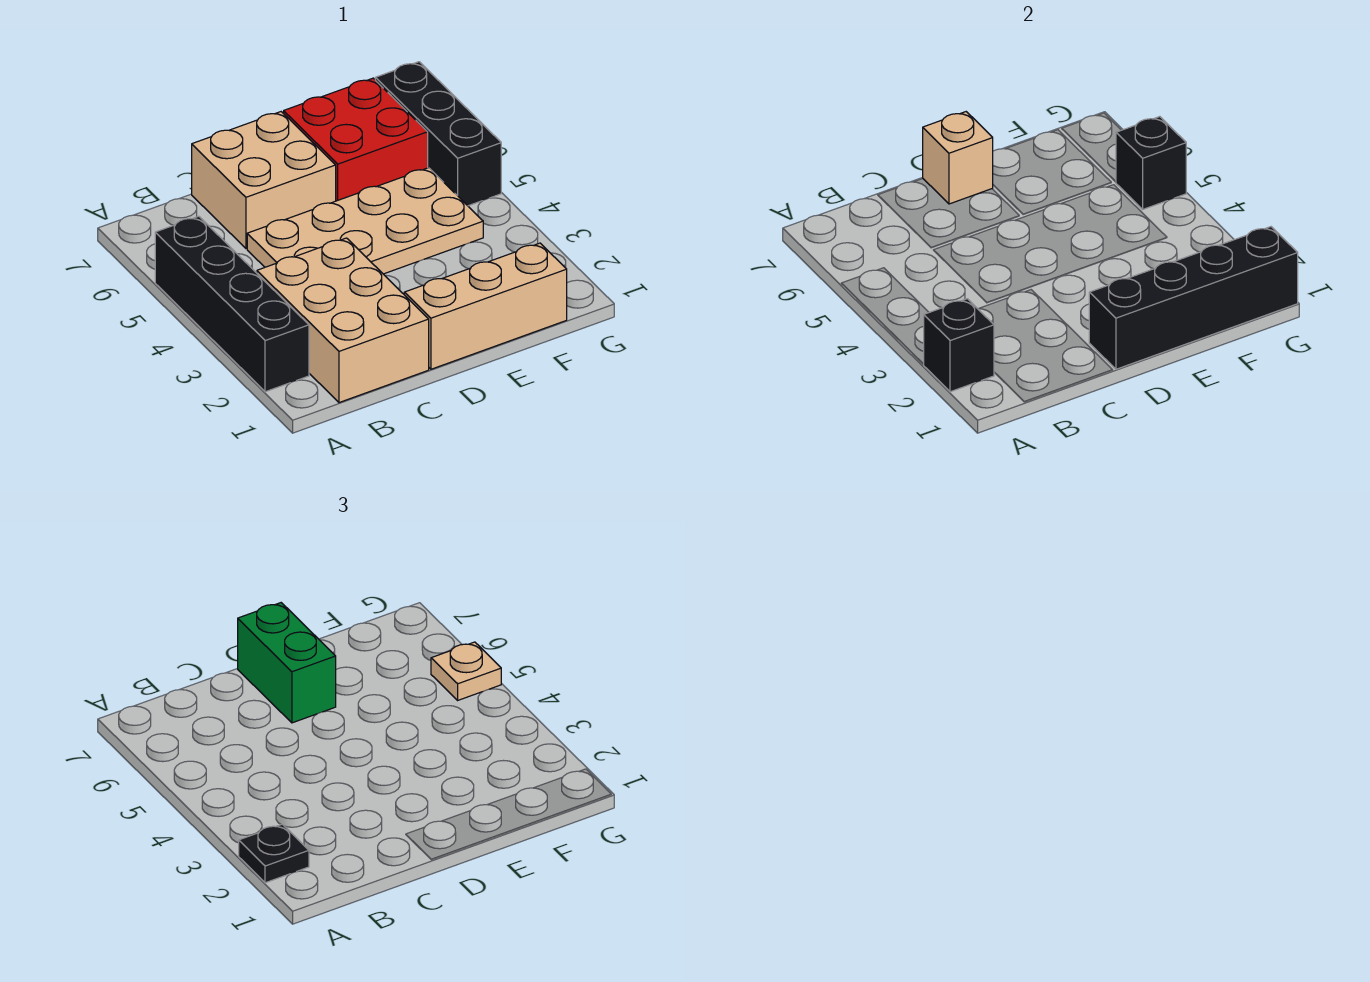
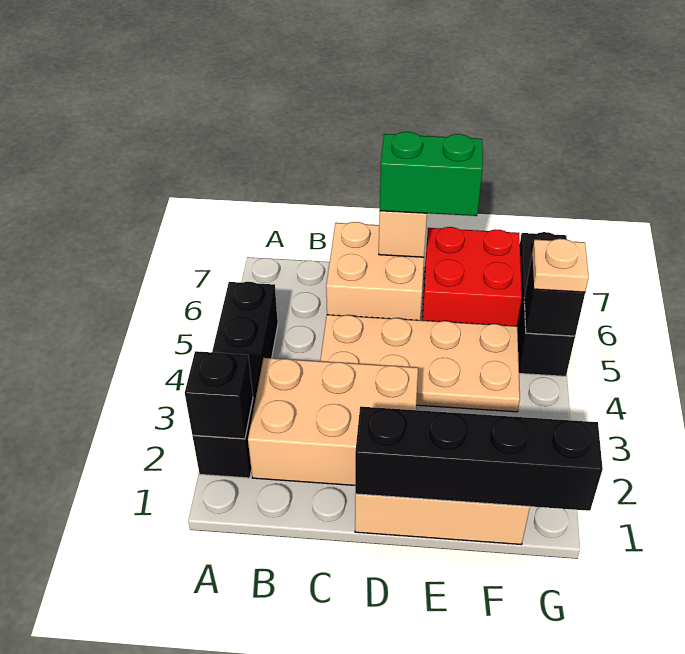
black plate A2 level 3 -> none
tan brick B1:C3 level 1 -> tan brick B2:D3 level 1
green brick D6:D7 level 3 -> green brick D7:E7 level 3

